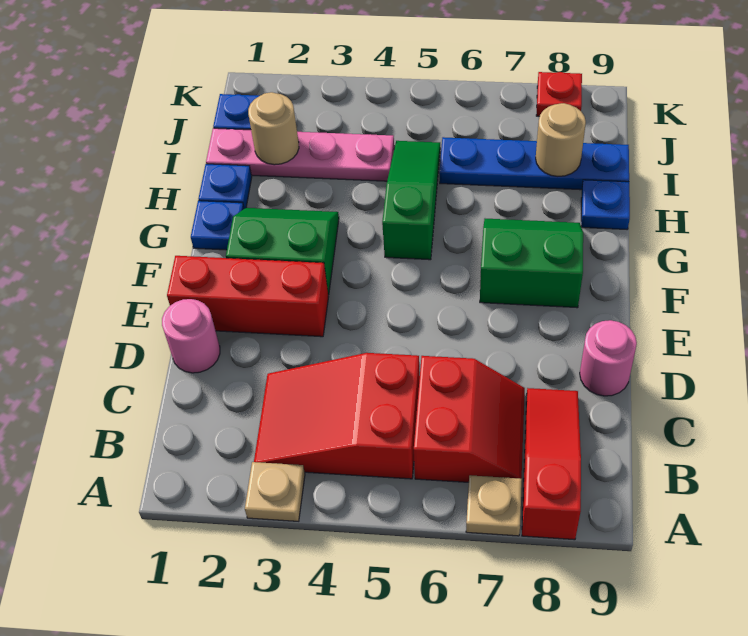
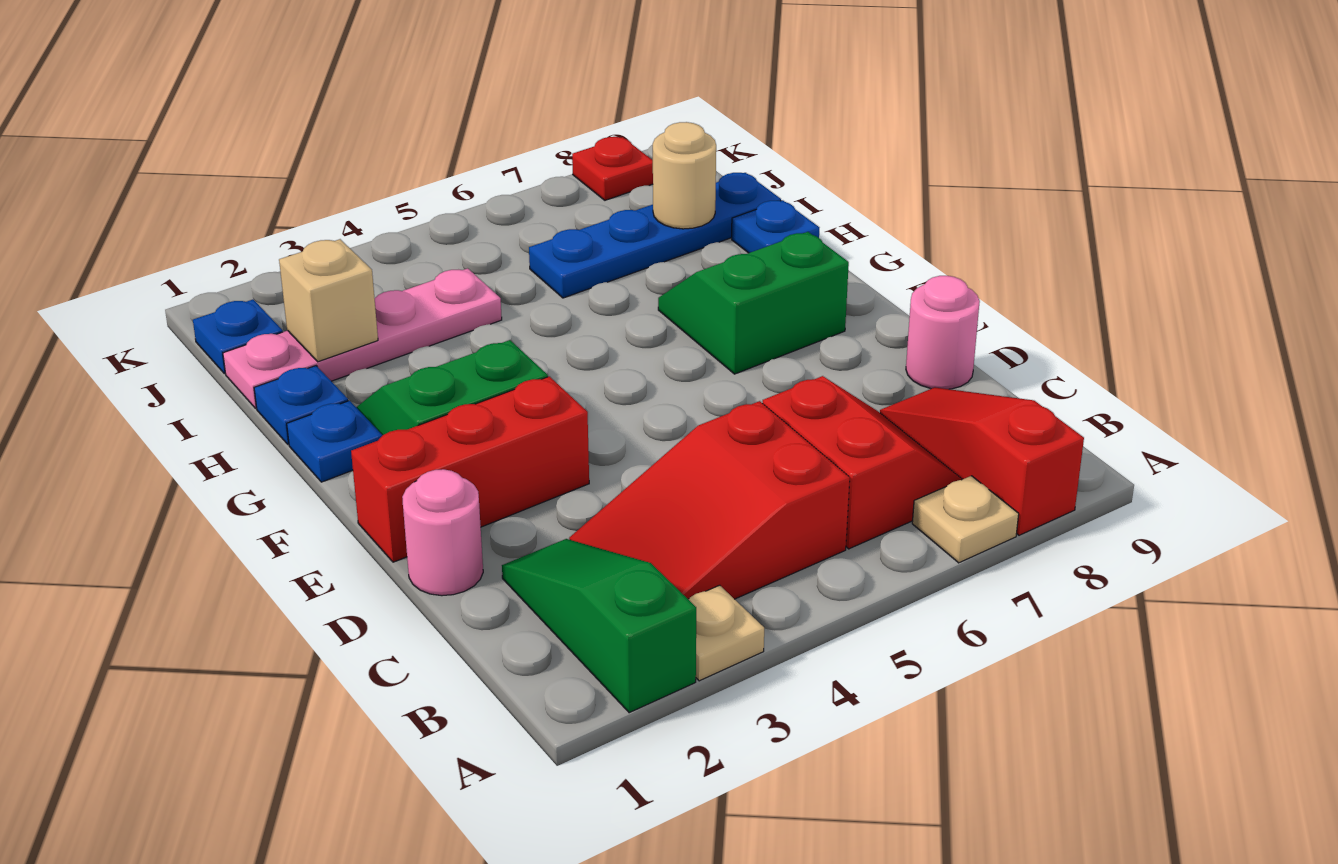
green slope G5:I5 level 1 top G -> green slope A2:C2 level 1 top A
tan round brick I2 level 2 -> tan brick I2 level 2

